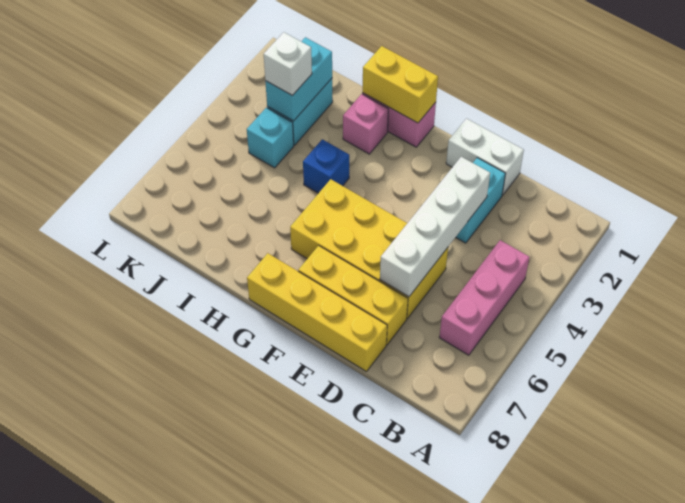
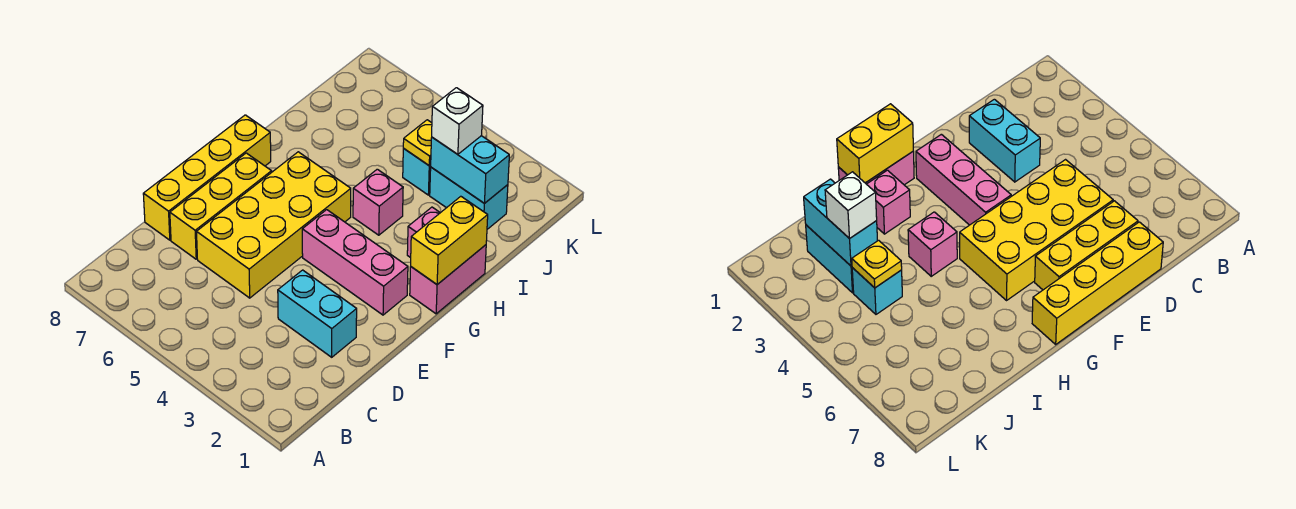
pink brick B4:B6 level 1 -> pink brick F2:F4 level 1
white brick D1:E1 level 1 -> none
white brick D3:D6 level 2 -> none
blue brick H4 level 1 -> pink brick H4 level 1
none -> yellow plate J4 level 2

